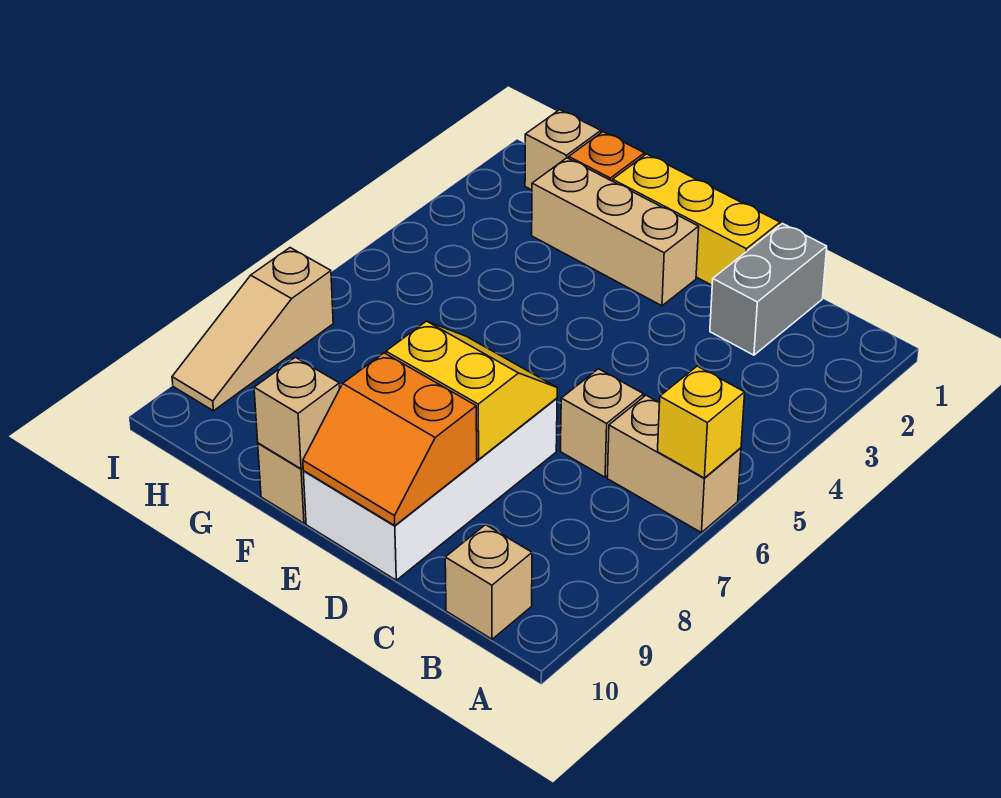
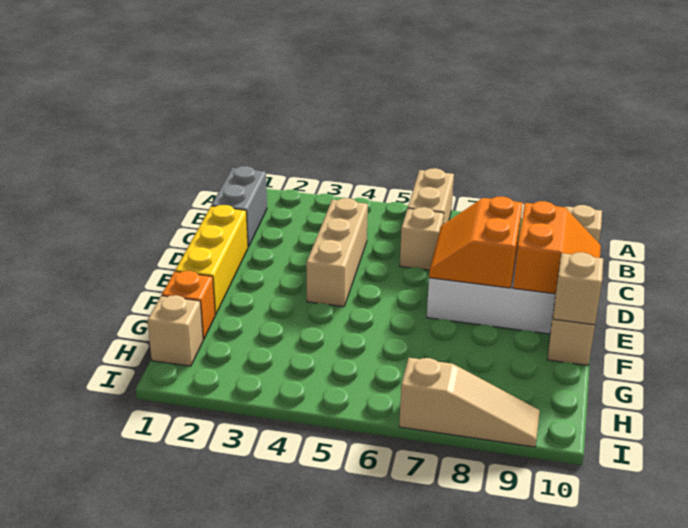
yellow brick A6 level 2 -> none
grey brick C1:C2 level 1 -> grey brick B1:C1 level 1
yellow slope D7:E8 level 2 top 8 -> orange slope D7:E8 level 2 top 8
tan brick E2:G2 level 1 -> tan brick C4:E4 level 1

